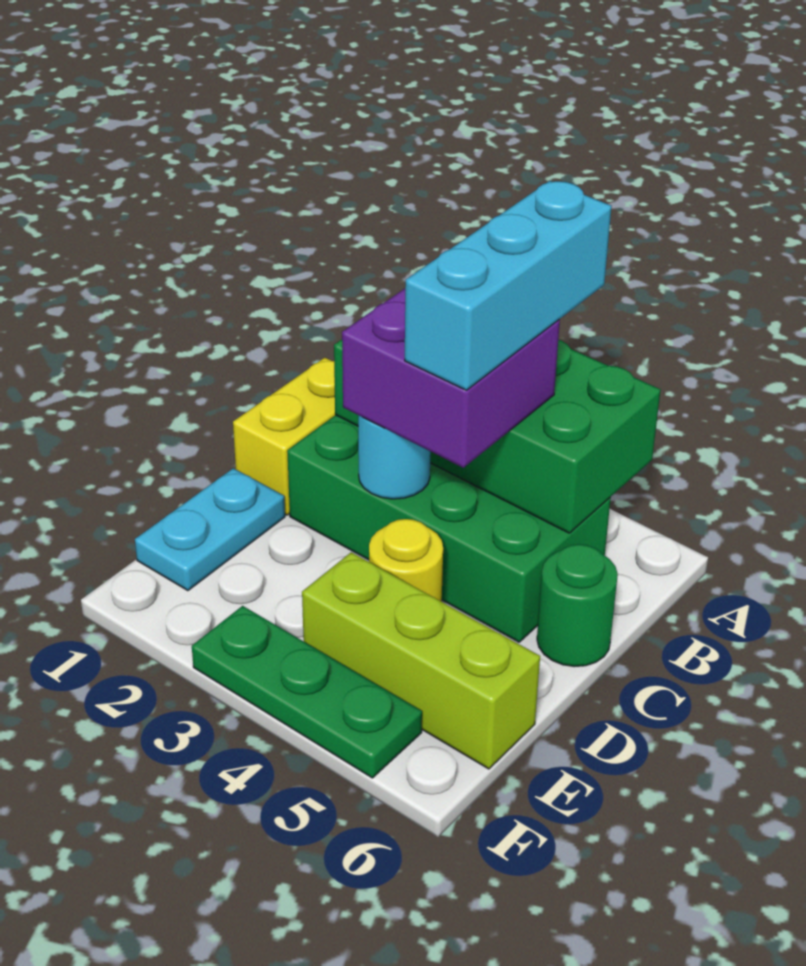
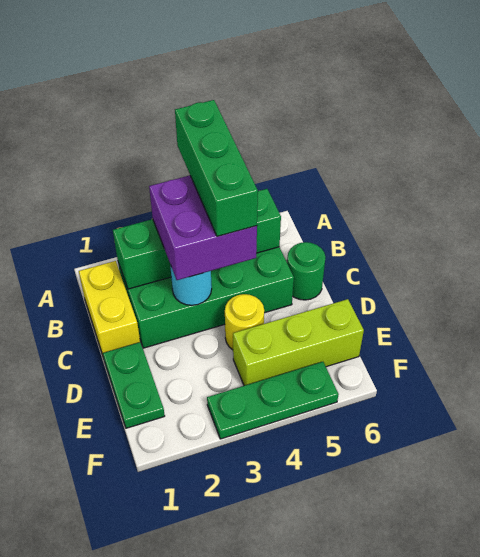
green brick A2:B5 level 2 -> green brick B2:B5 level 2
cyan brick A4:C4 level 4 -> green brick A4:C4 level 4
cyan plate D1:E1 level 1 -> green plate D1:E1 level 1

